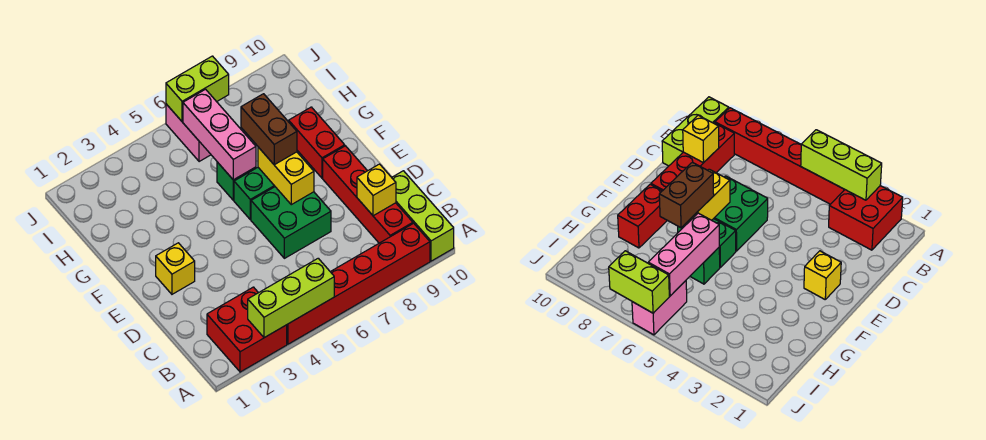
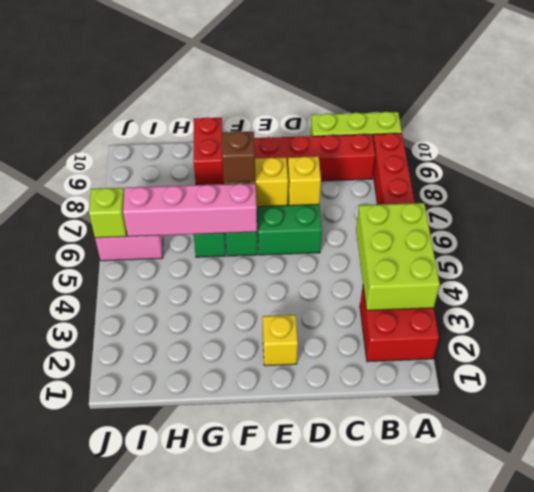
lime brick A3:A5 level 2 -> lime brick A3:B5 level 2
yellow brick C9 level 2 -> yellow brick D7 level 2
brown brick F7:G7 level 3 -> brown brick F7 level 3
red brick F9:G9 level 1 -> red brick G9:G10 level 1
pink brick G6:I6 level 2 -> pink brick F6:I6 level 2
lime brick J6:J7 level 2 -> lime brick J6 level 2

